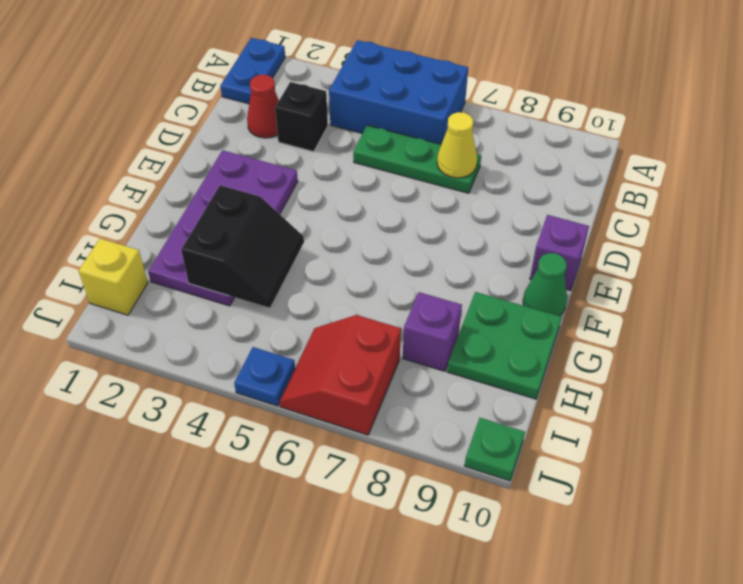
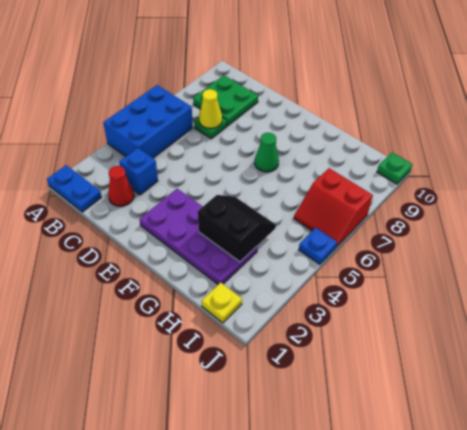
black brick C3 level 1 -> blue brick C3 level 1
green plate C5:C7 level 1 -> green plate C7 level 1
purple brick E10 level 1 -> none
green cone F10 level 1 -> green cone F7 level 1
green plate G9:H10 level 1 -> green plate B8:C9 level 1
purple brick H8 level 1 -> none
yellow brick I1 level 1 -> yellow plate I1 level 1

